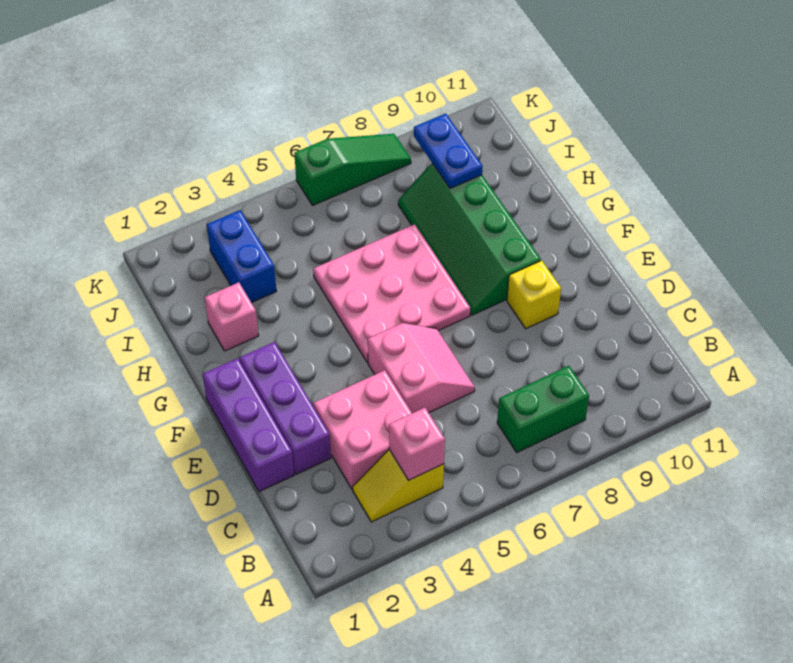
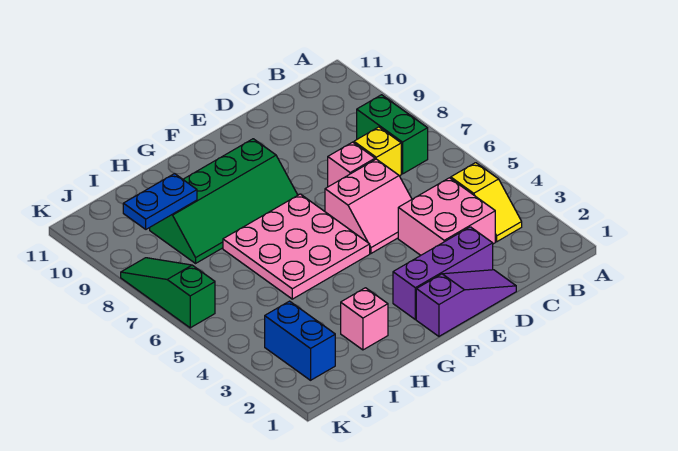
pink brick B4 level 2 -> pink brick D7 level 1
purple brick D1:F1 level 1 -> purple slope D1:F1 level 1 top F
pink slope D5:E6 level 1 top 5 -> pink slope D5:E6 level 1 top 6
yellow brick E9 level 1 -> yellow brick C7 level 1
blue brick I3:J3 level 1 -> blue brick J2:J3 level 1

